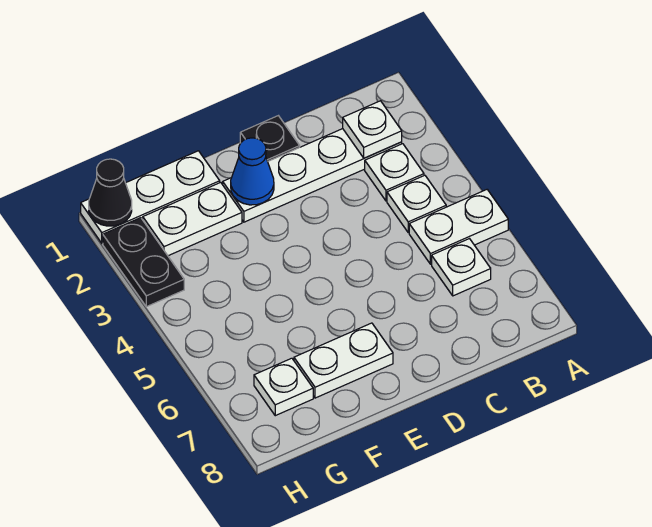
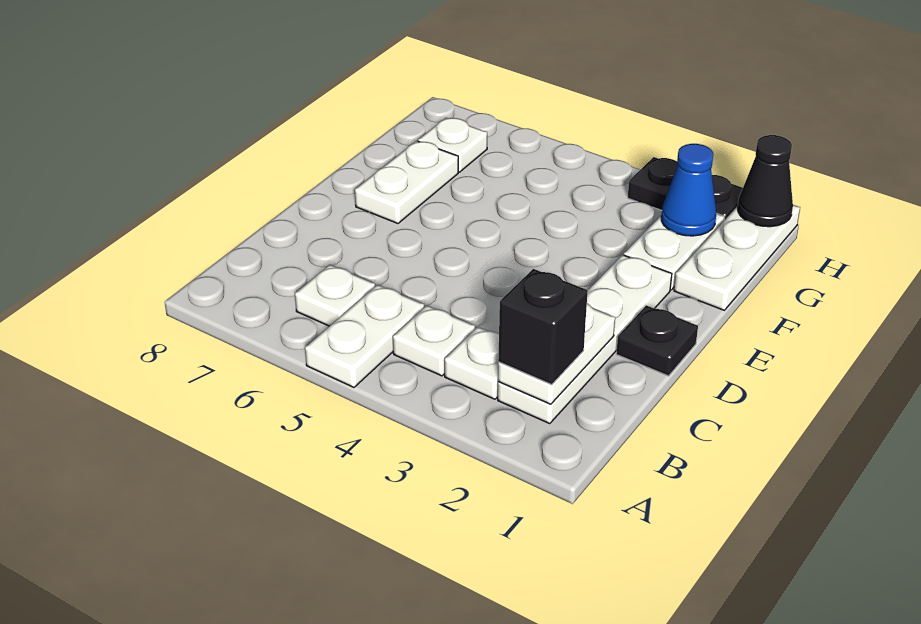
white plate B2 level 2 -> white plate B2:C2 level 2
none -> black brick B2 level 3
blue cone E2 level 2 -> blue cone G2 level 2

